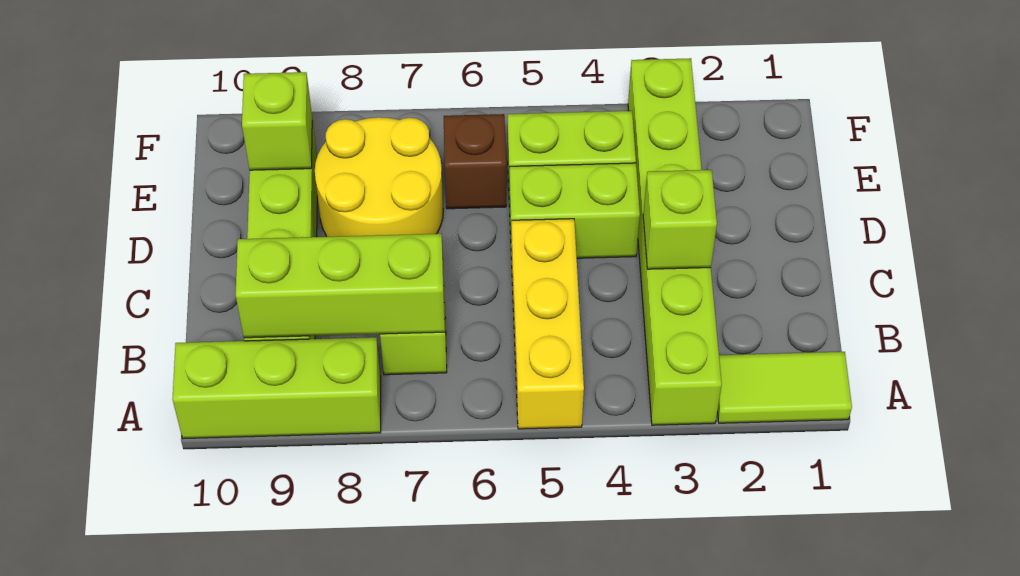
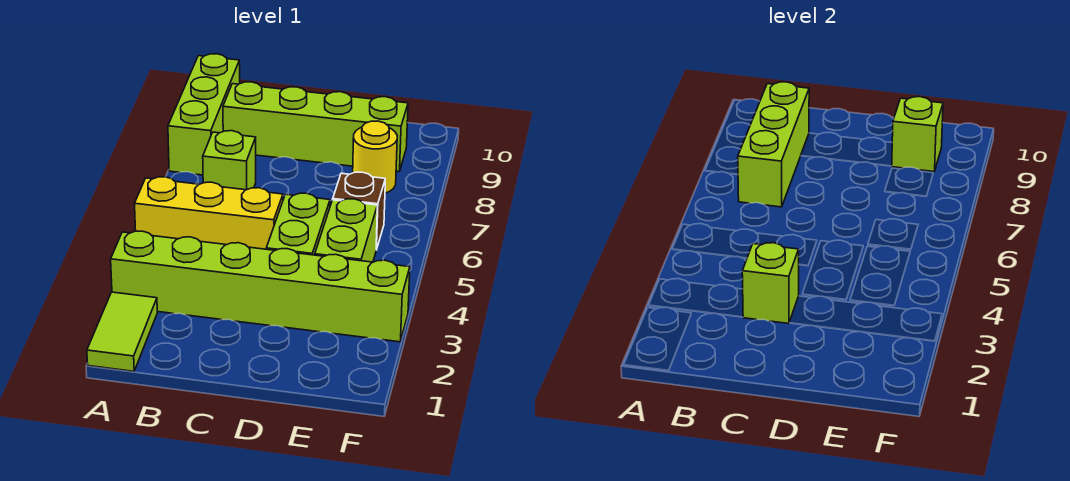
yellow round brick D7:E8 level 1 -> yellow round brick E8 level 1

